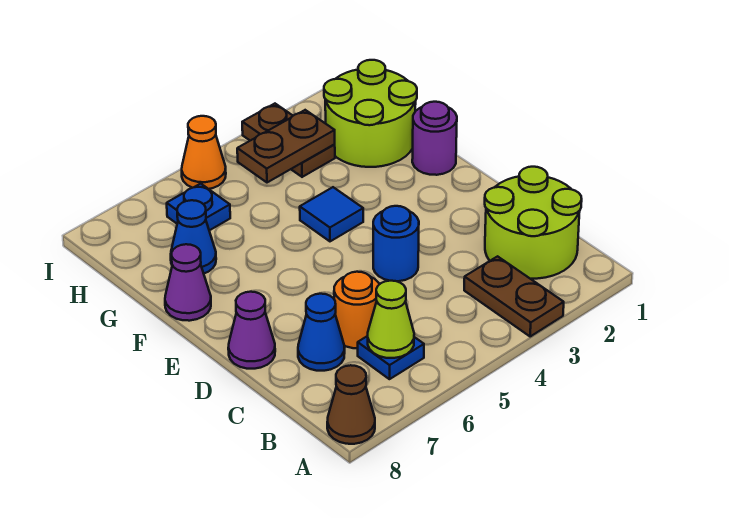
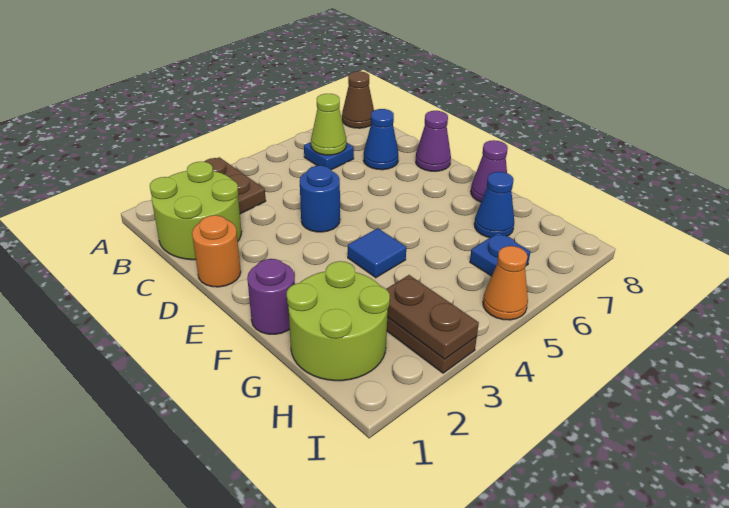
orange round brick C6 level 1 -> orange round brick D1 level 1
brown plate H3:H4 level 2 -> brown plate H3:I3 level 2

